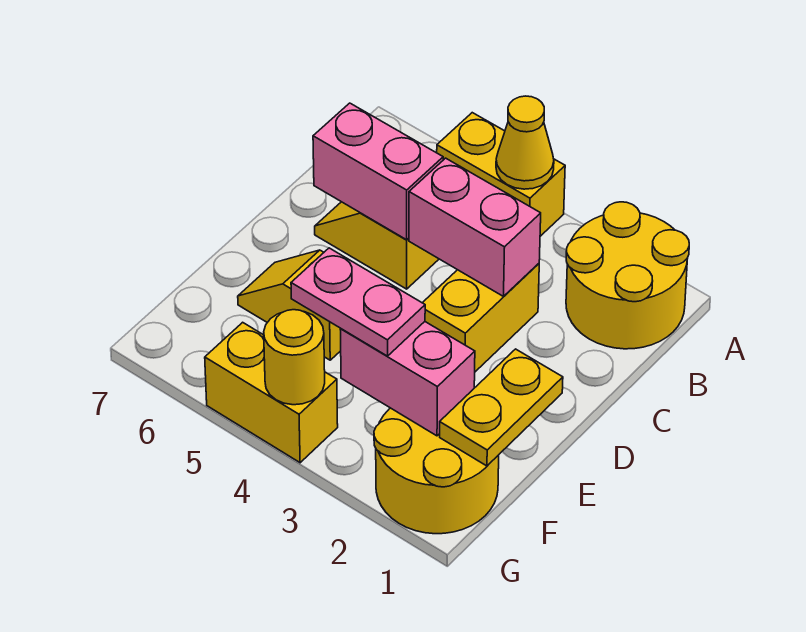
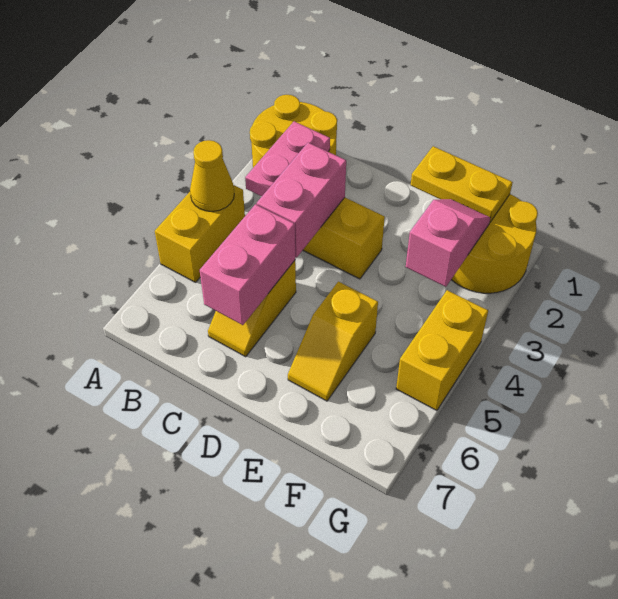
pink brick F2:F3 level 2 -> pink slope F2:F3 level 2 top 3
pink plate F3:F4 level 3 -> pink plate B2:B3 level 2
yellow round brick G4 level 2 -> none

